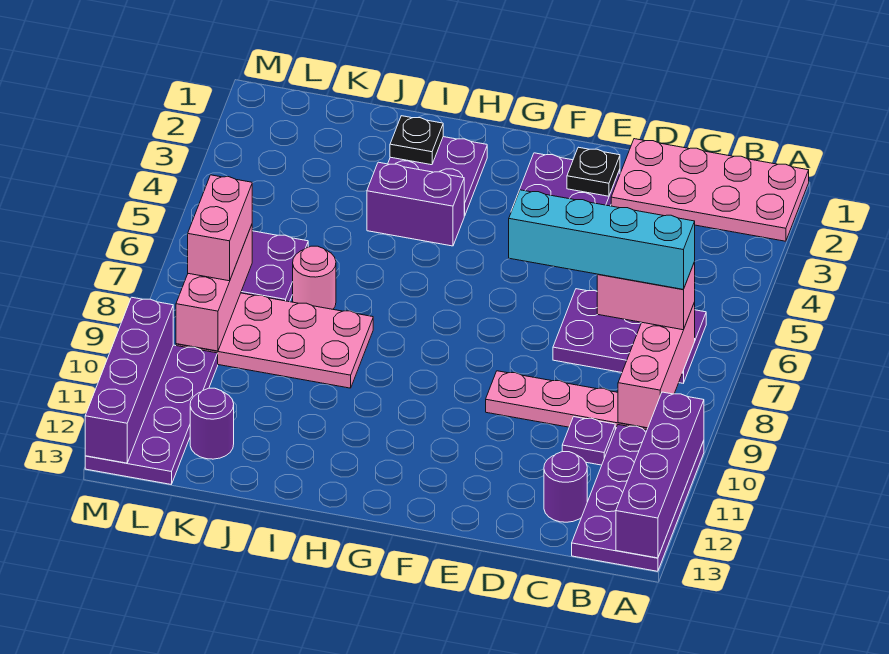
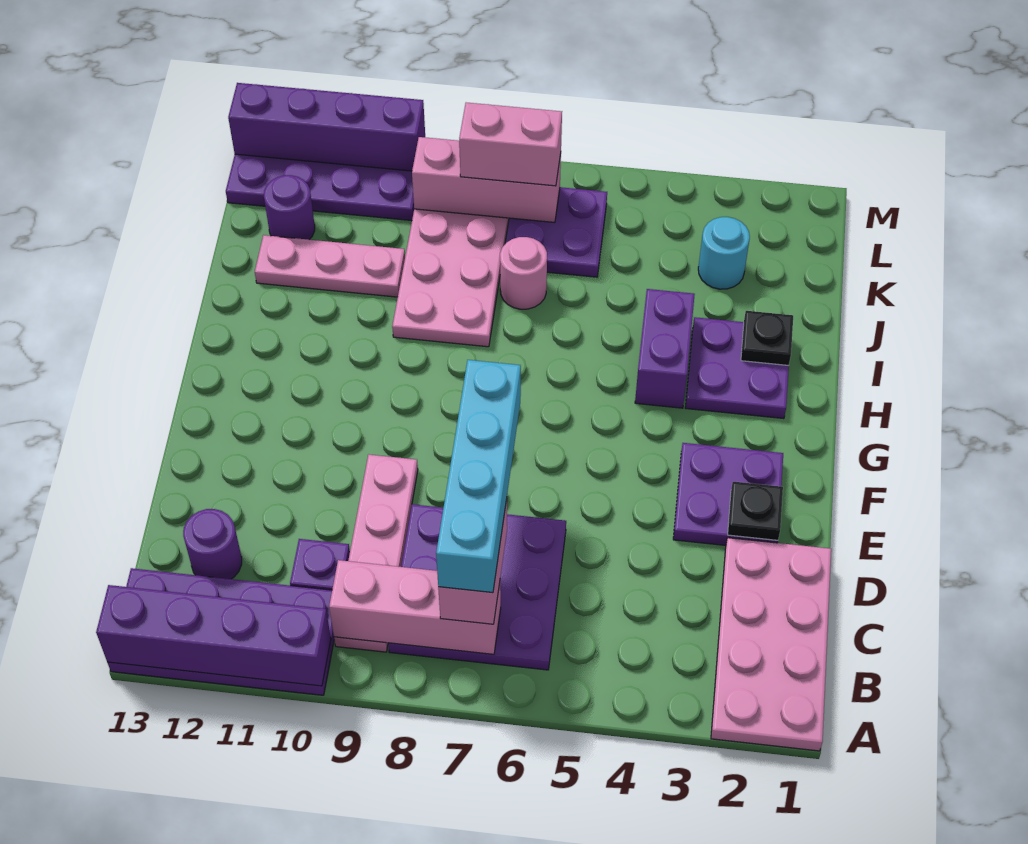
purple plate B6:D7 level 1 -> purple plate B6:D8 level 1
none -> pink plate J10:J12 level 1
none -> cyan round brick K3 level 1

